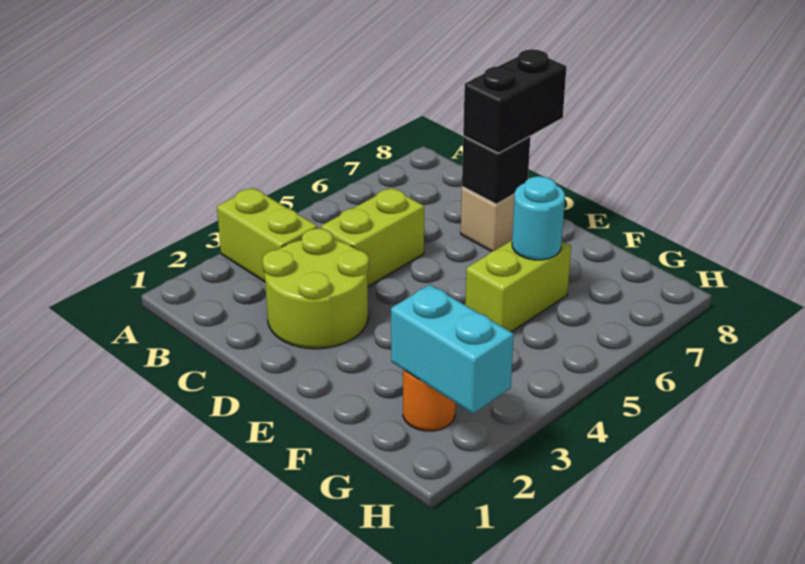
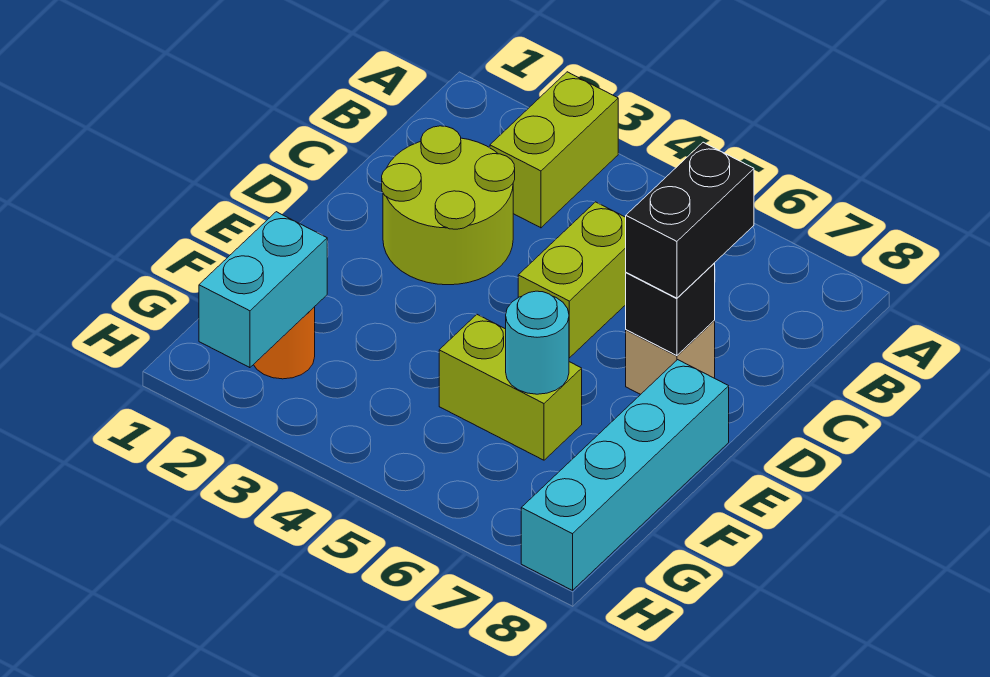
lime brick C4:C5 level 1 -> lime brick C5:D5 level 1
black brick D7:D8 level 3 -> black brick C7:D7 level 3
none -> cyan brick E8:H8 level 1

